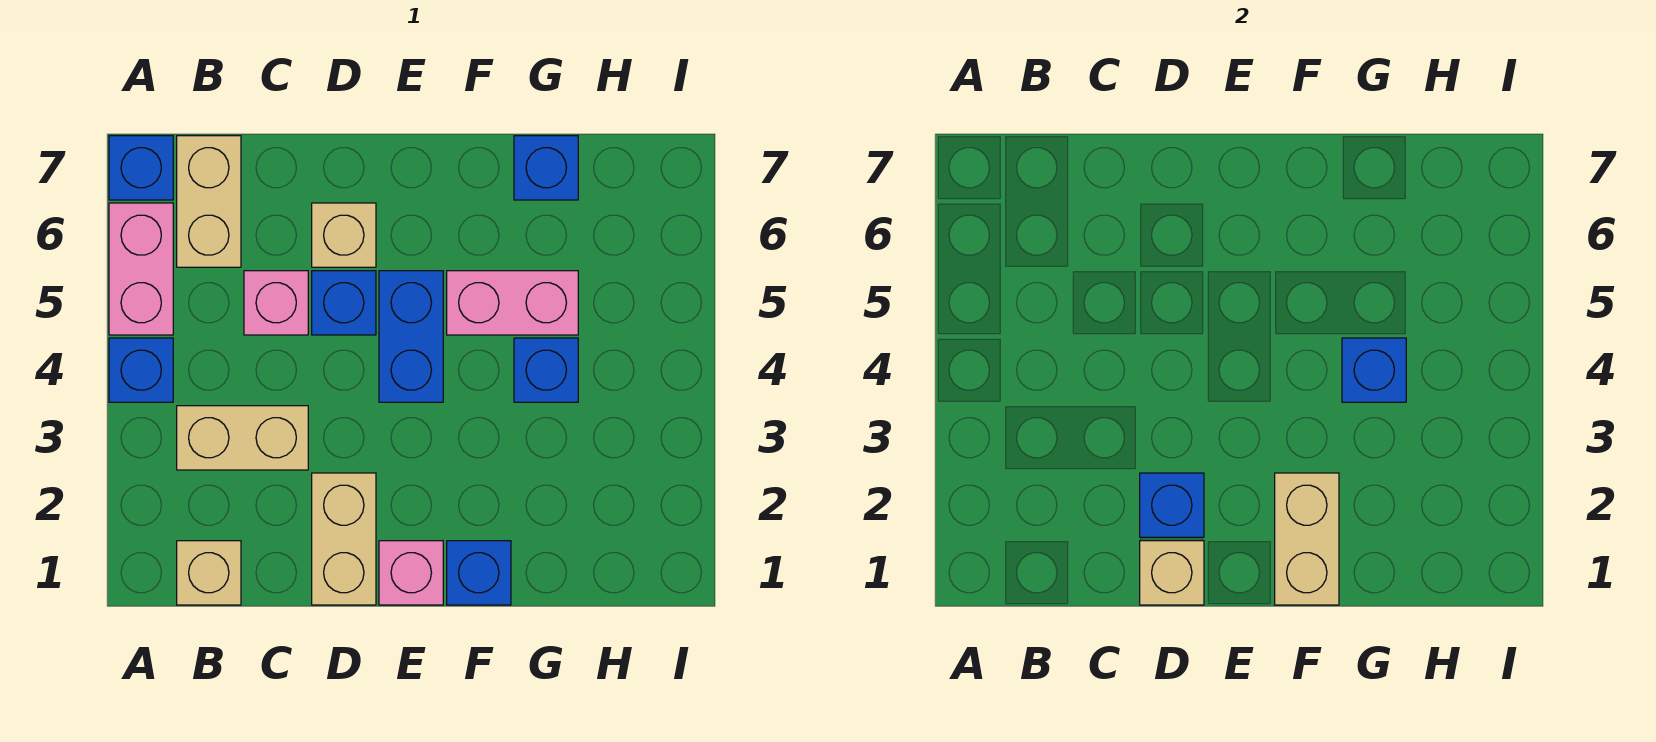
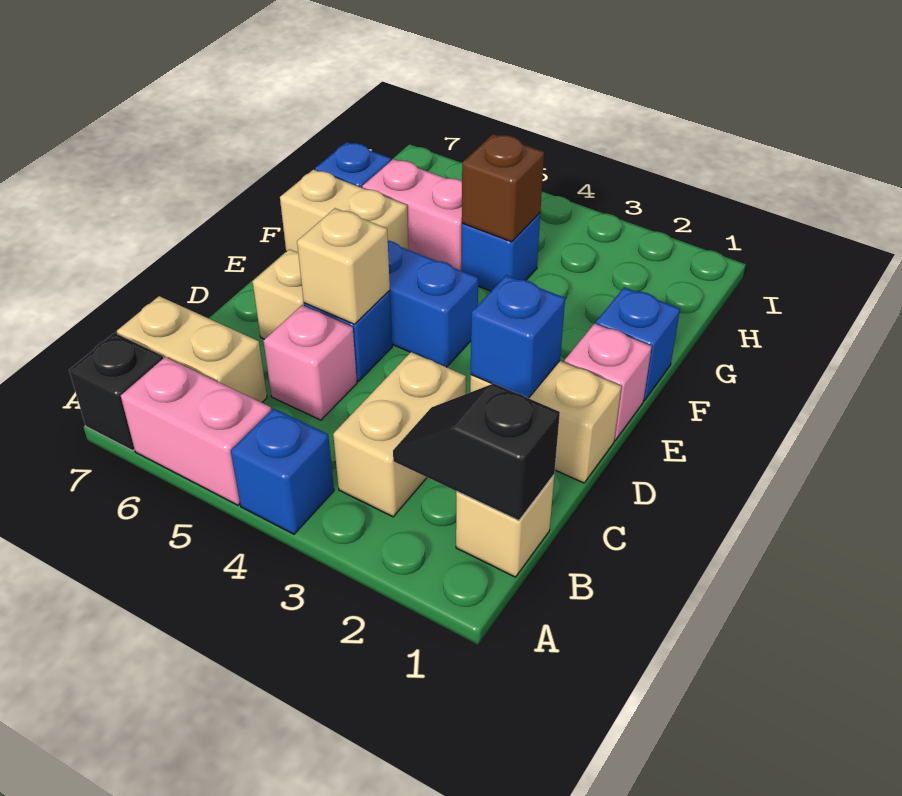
blue brick A7 level 1 -> black brick A7 level 1
none -> black slope B1:B2 level 2 top 1
tan brick D1 level 2 -> tan brick D5 level 2
tan brick F1:F2 level 2 -> tan brick F6:F7 level 1
pink brick F5:G5 level 1 -> pink brick G5:G6 level 1
blue brick G4 level 2 -> brown brick G4 level 2

